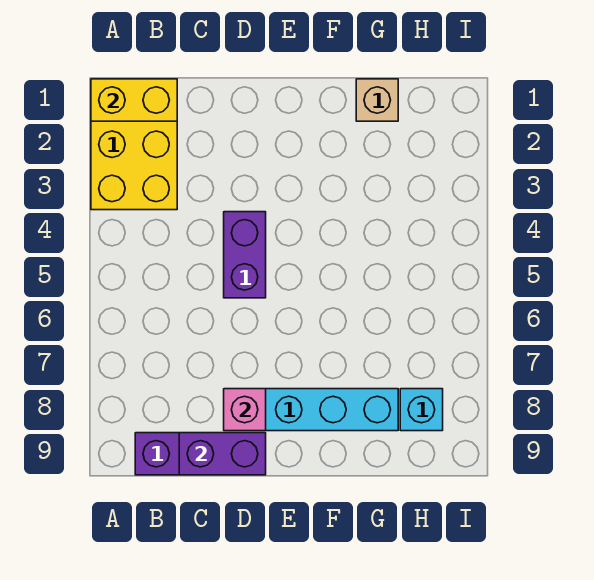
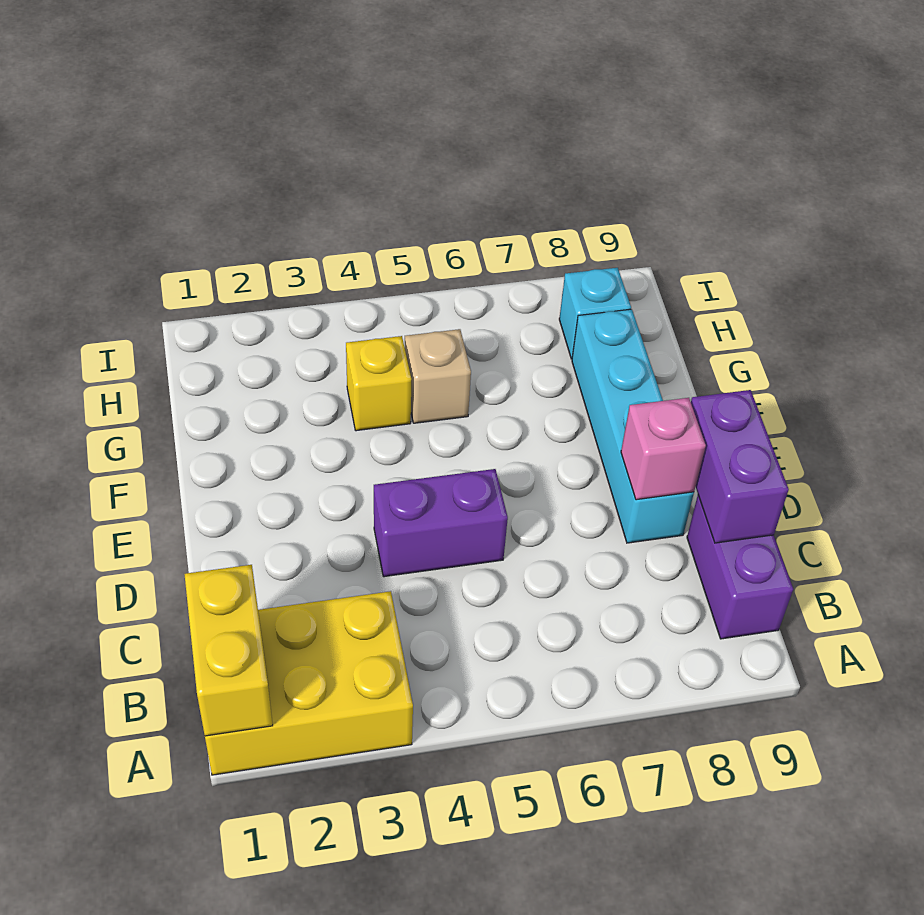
tan brick G1 level 1 -> tan brick G5 level 1
none -> yellow brick G4 level 1

